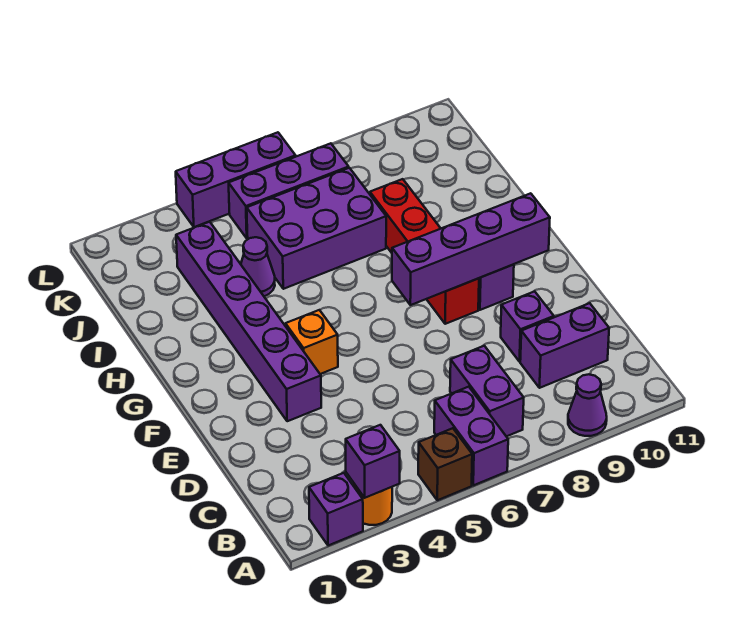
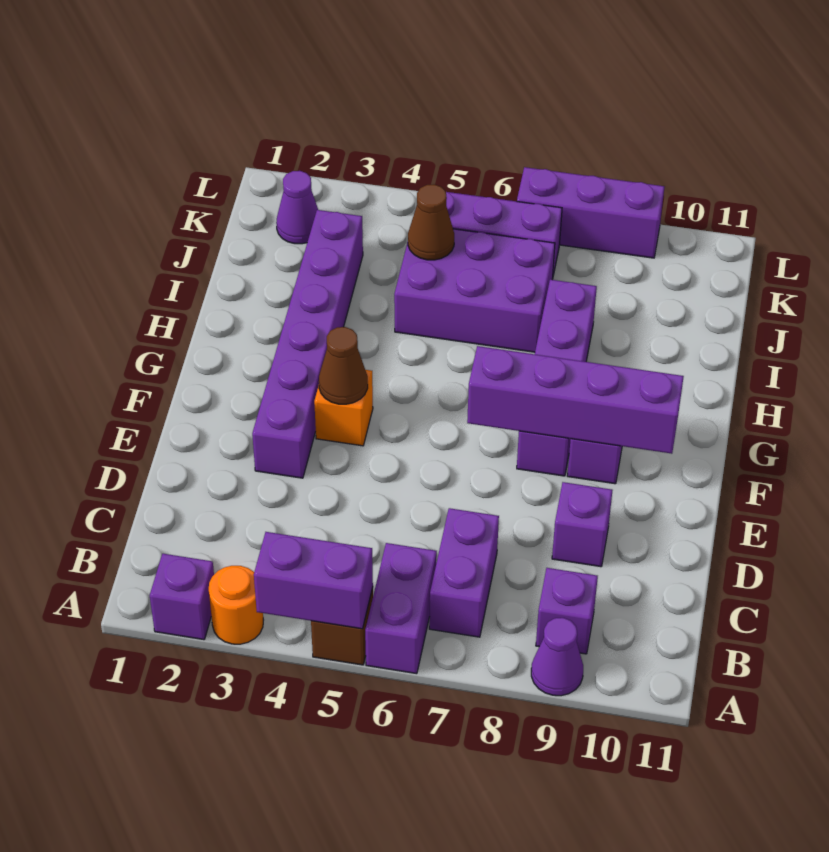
purple brick A3 level 2 -> purple brick B9 level 1
purple brick C9:C10 level 1 -> purple brick A4:A5 level 2
none -> brown cone F4 level 2
red brick F8:I8 level 1 -> purple brick F8:I8 level 1
purple cone I4 level 1 -> purple cone K2 level 1
none -> brown cone J5 level 2
purple brick L4:L6 level 1 -> purple brick L7:L9 level 1

